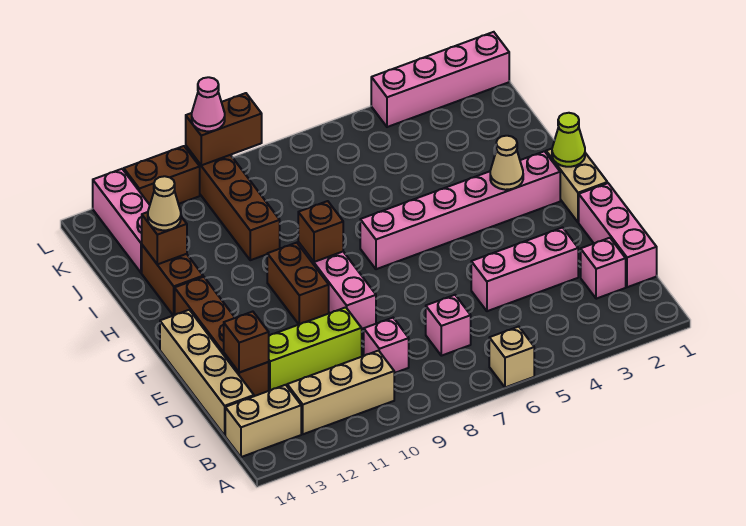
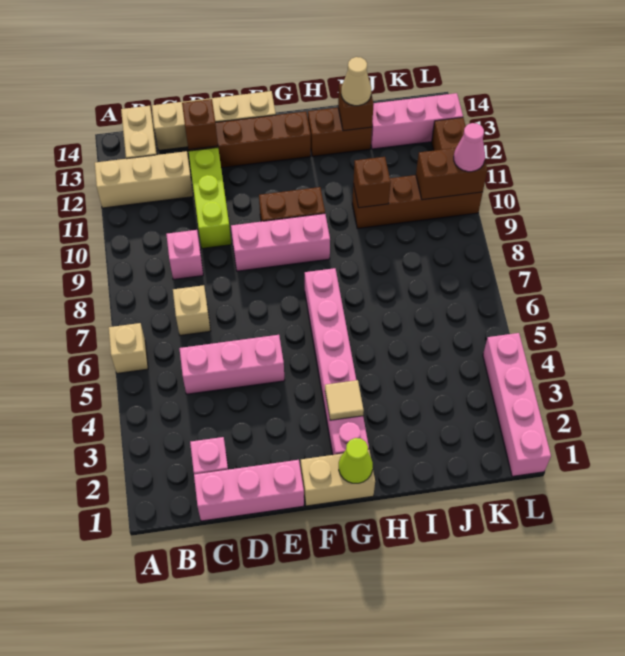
tan brick B10:B12 level 1 -> tan brick A12:C12 level 1
pink brick C7 level 1 -> tan brick C7 level 1
pink brick D3:D5 level 1 -> pink brick C5:E5 level 1
tan cone G3 level 2 -> tan tile G3 level 2
brown brick G9 level 2 -> brown brick I10 level 2
brown brick L9:L10 level 2 -> brown brick K10:L10 level 2

